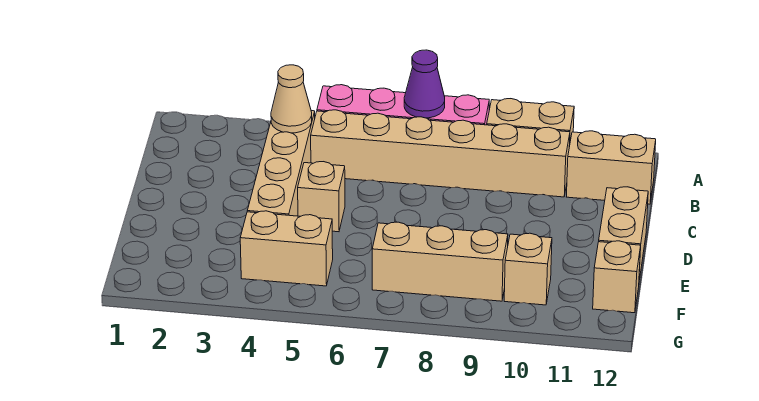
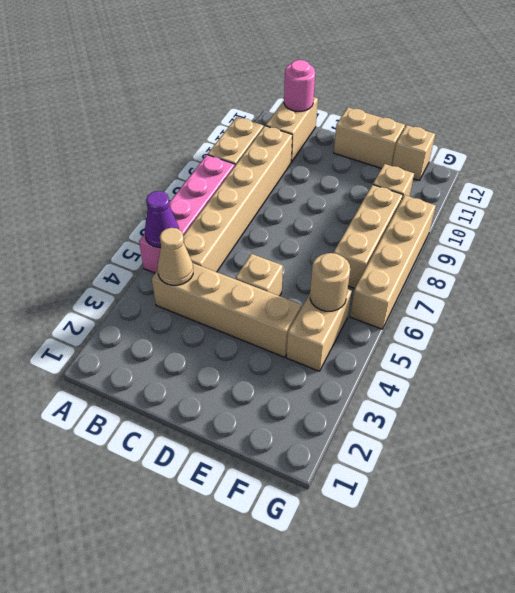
purple cone A7 level 2 -> purple cone A5 level 2
none -> pink round brick B12 level 2
none -> tan round brick F5 level 2
none -> tan brick G6:G9 level 1

